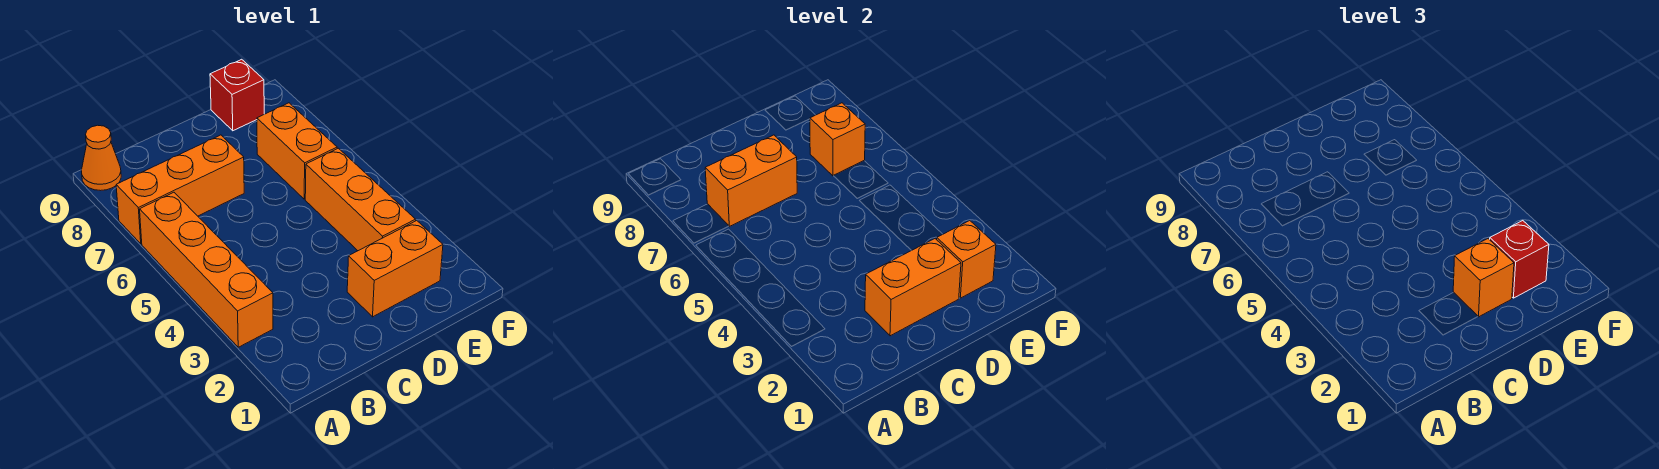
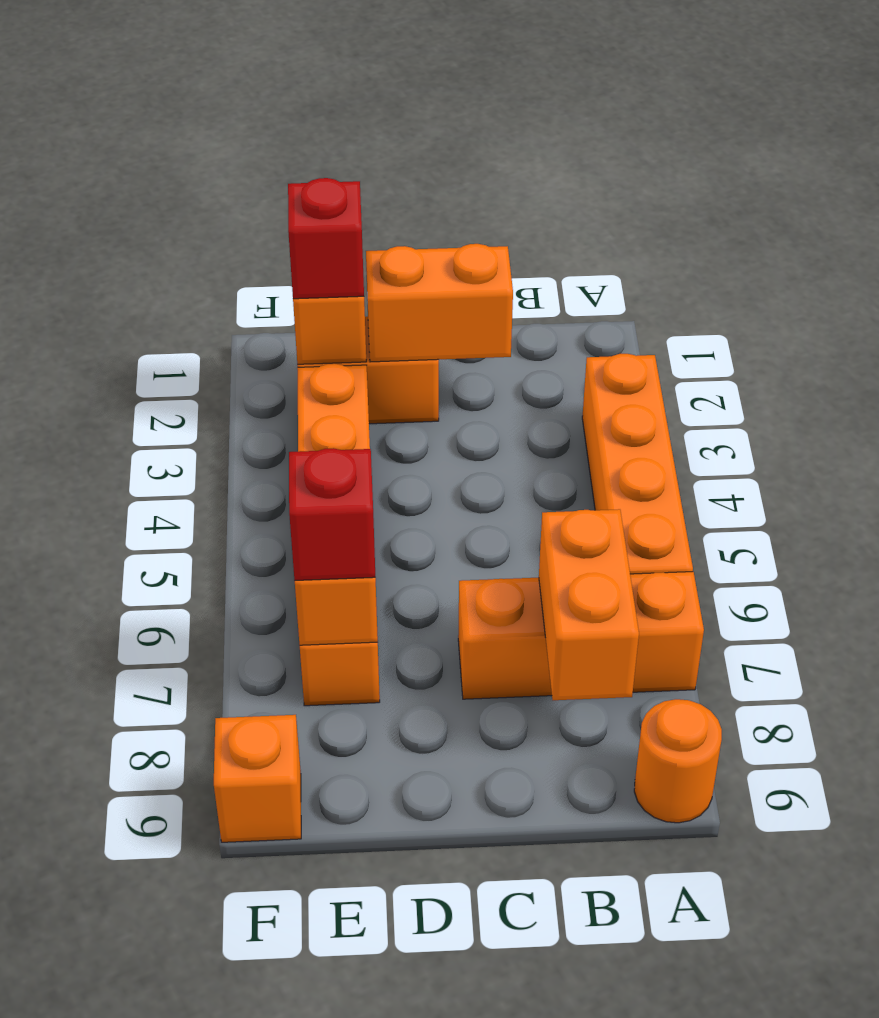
orange cone A9 level 1 -> orange round brick A9 level 1
orange brick B7:C7 level 2 -> orange brick B7:B8 level 2
orange brick D2 level 3 -> orange brick F9 level 1
red brick E9 level 1 -> red brick E7 level 3

